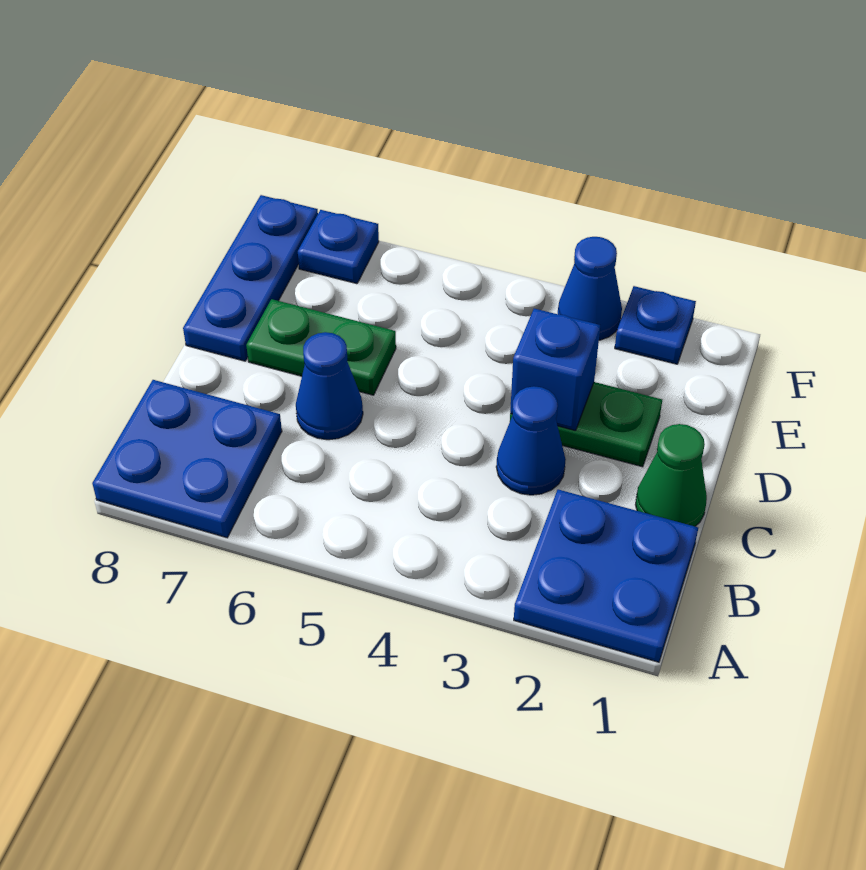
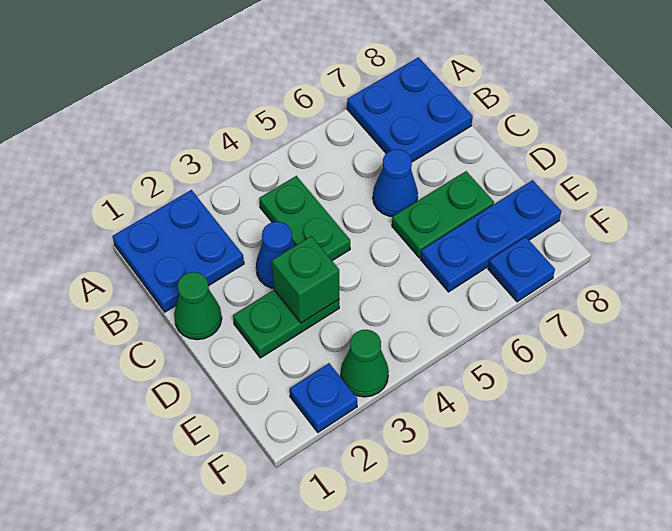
none -> green plate B4:C4 level 1
blue brick D3 level 2 -> green brick D3 level 2
blue plate D8:F8 level 1 -> blue plate E6:E8 level 1
blue cone F3 level 1 -> green cone F3 level 1

